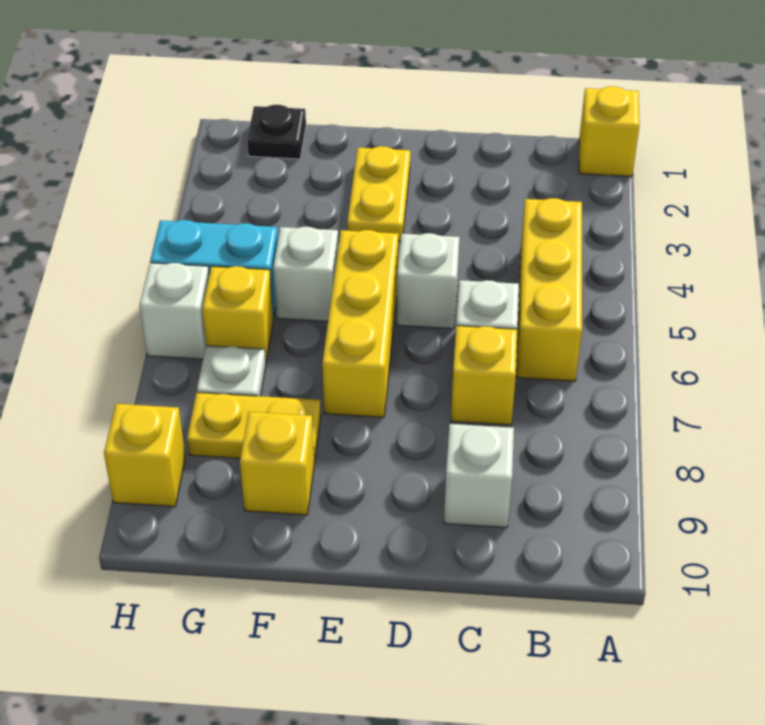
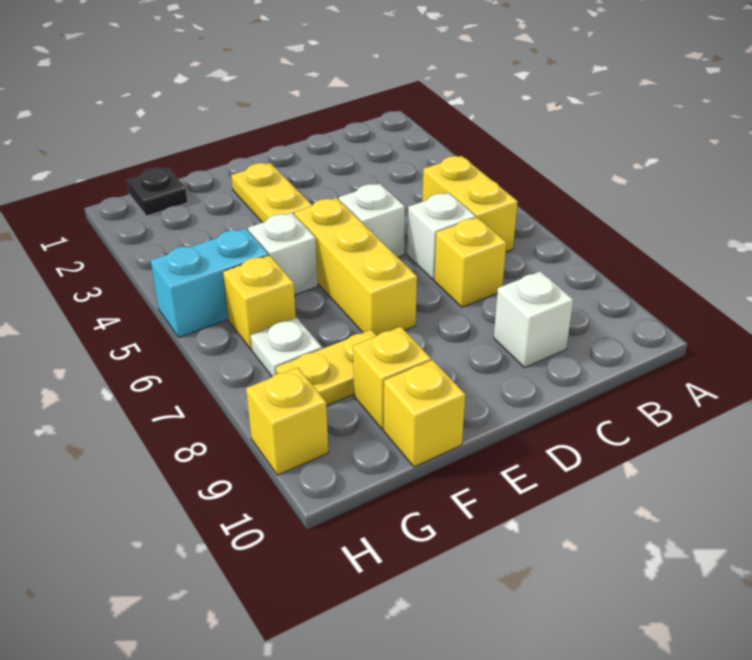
yellow brick A1 level 1 -> yellow brick F10 level 1
yellow brick B4:B6 level 1 -> yellow brick B5:B6 level 1
white brick H6 level 1 -> none

